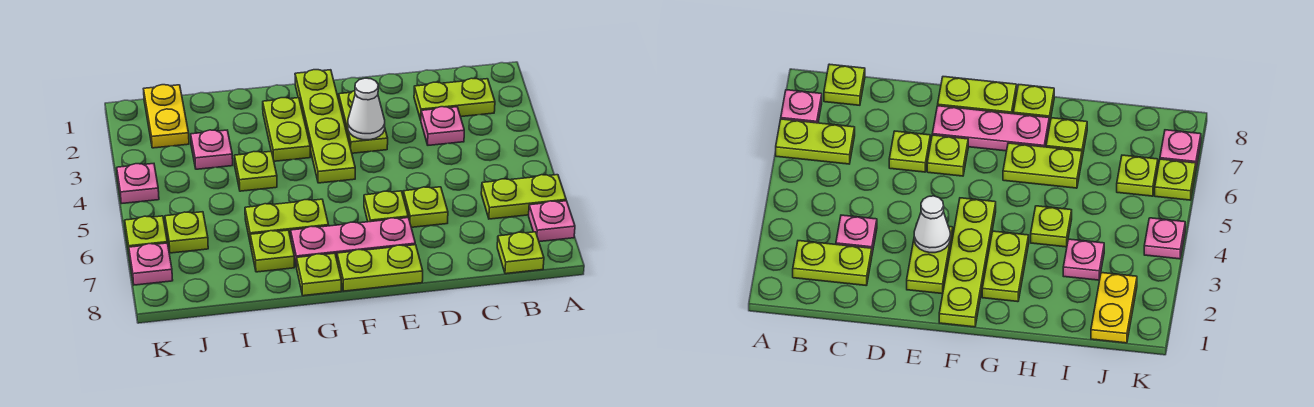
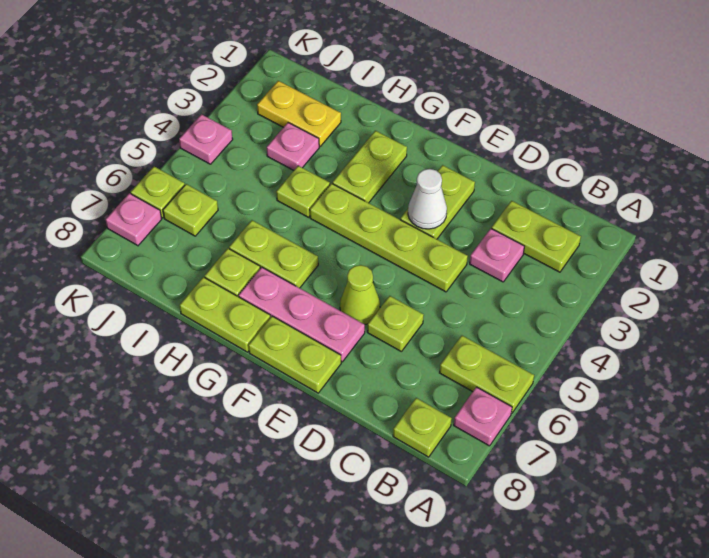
lime plate E6 level 1 -> lime cone E6 level 1
lime plate F1:F4 level 1 -> lime plate D4:G4 level 1
lime plate G8 level 1 -> lime plate G8:H8 level 1
yellow plate J1:J2 level 1 -> yellow plate I2:J2 level 1

